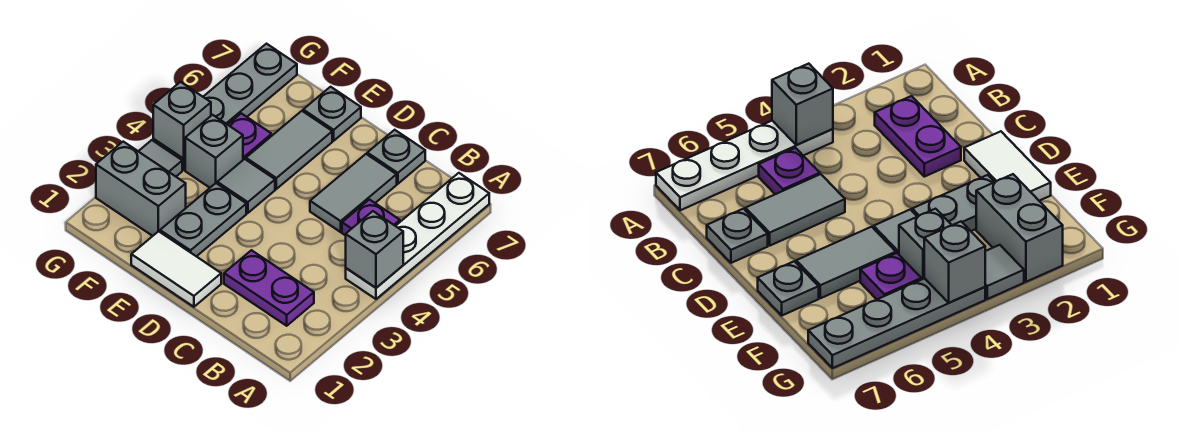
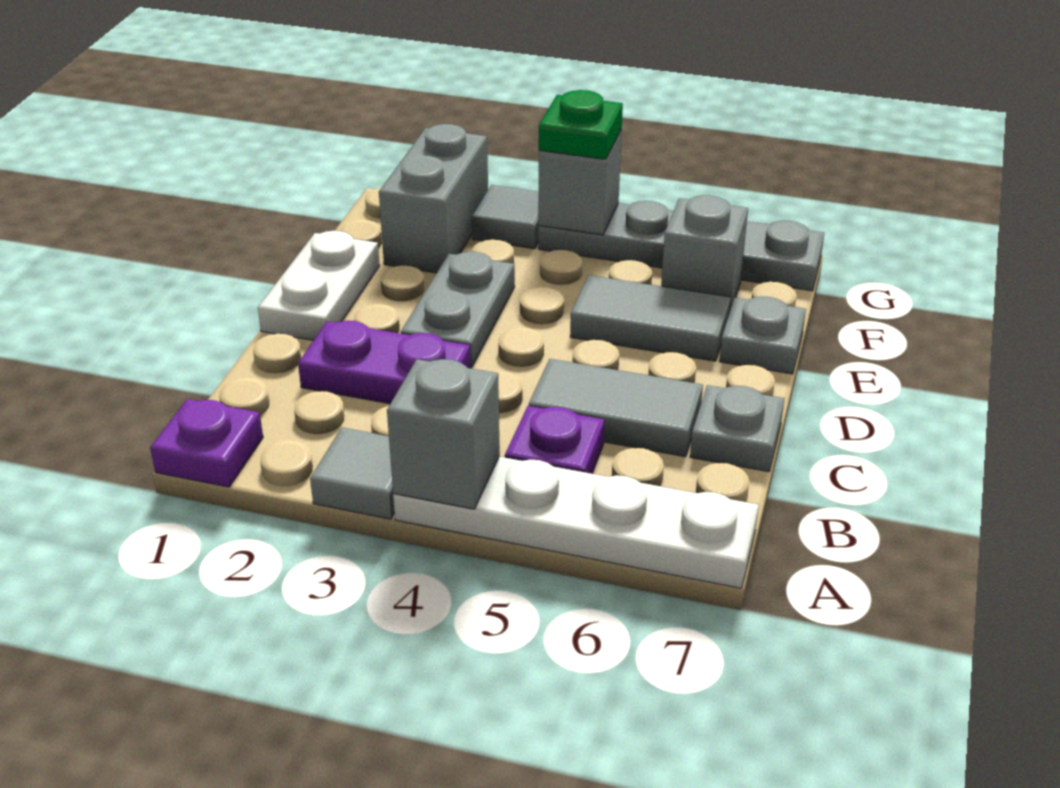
purple plate B2:C2 level 1 -> purple plate C2:C3 level 1
white tile D1:E1 level 1 -> white plate D1:E1 level 1
grey plate E2:E3 level 1 -> grey plate D3:E3 level 1
grey tile E4 level 1 -> grey tile A3 level 1
grey brick F4 level 1 -> grey brick F6 level 1
purple plate F5 level 1 -> purple plate A1 level 1
none -> green plate G4 level 3

